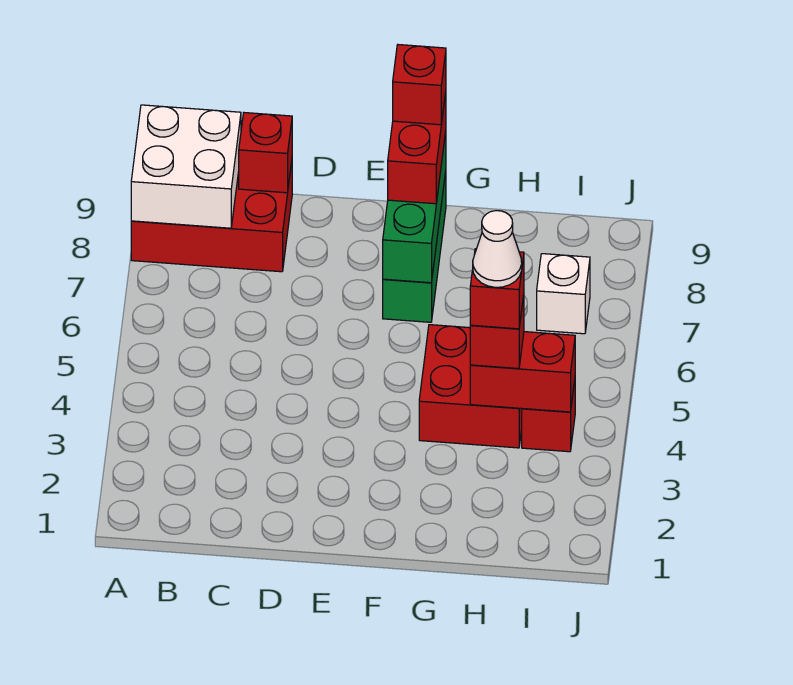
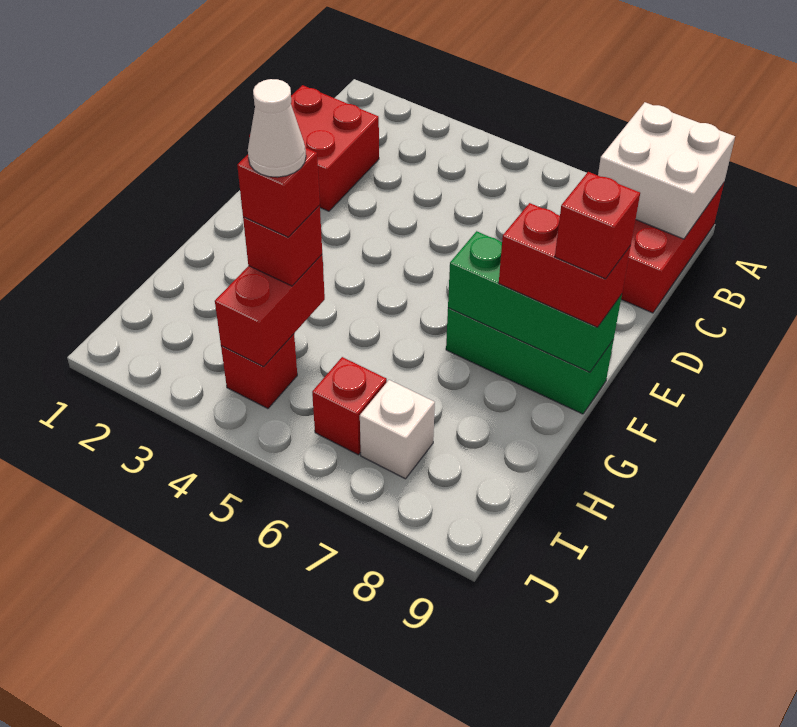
red brick C9 level 2 -> red brick I6 level 1
red brick G4:H5 level 1 -> red brick C1:D2 level 1

